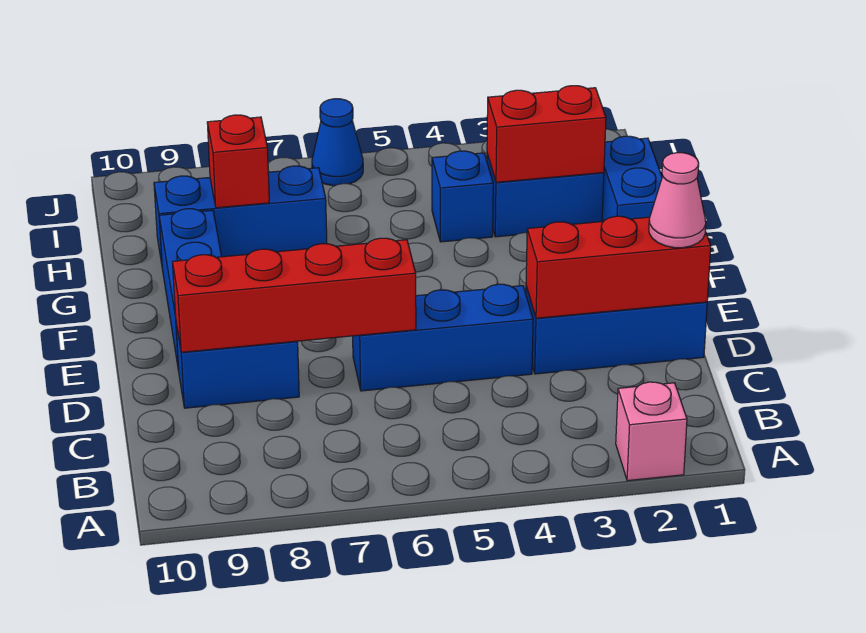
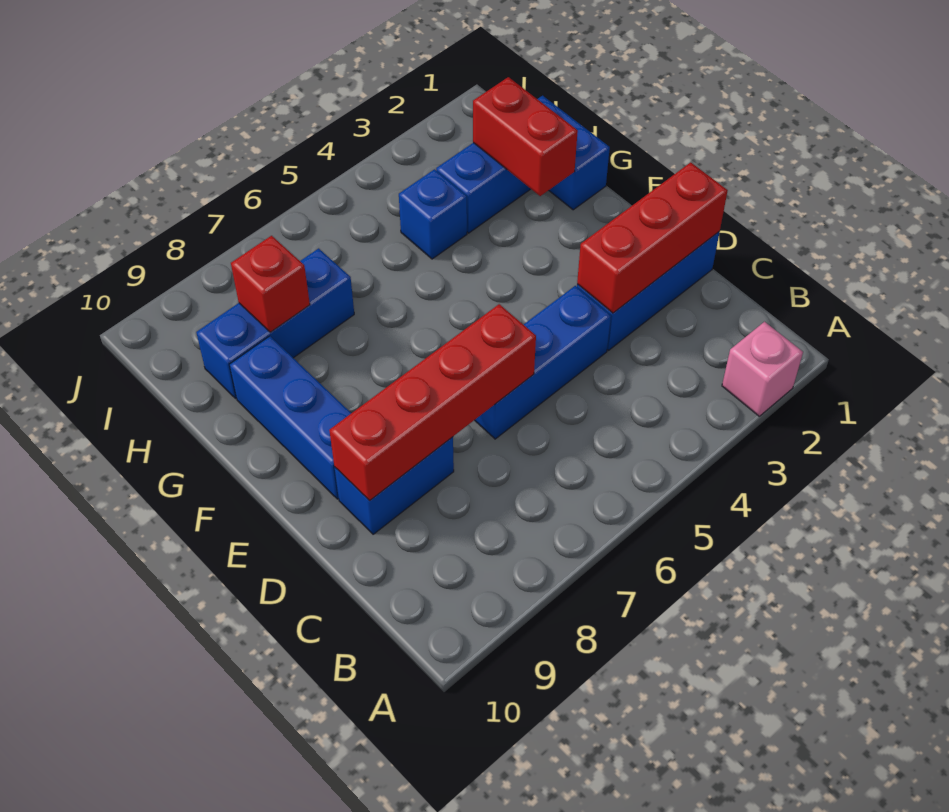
pink cone D1 level 3 -> none
red brick H2:H3 level 2 -> red brick G2:H2 level 2
blue cone J6 level 1 -> none

